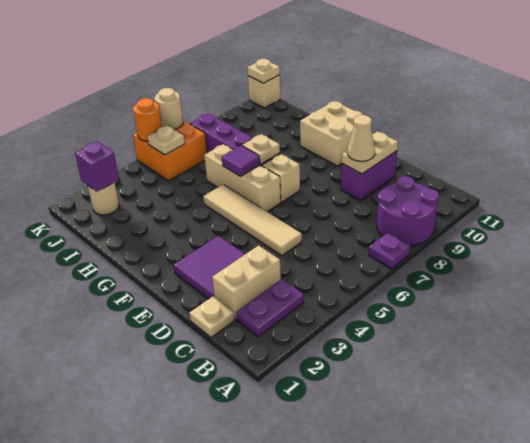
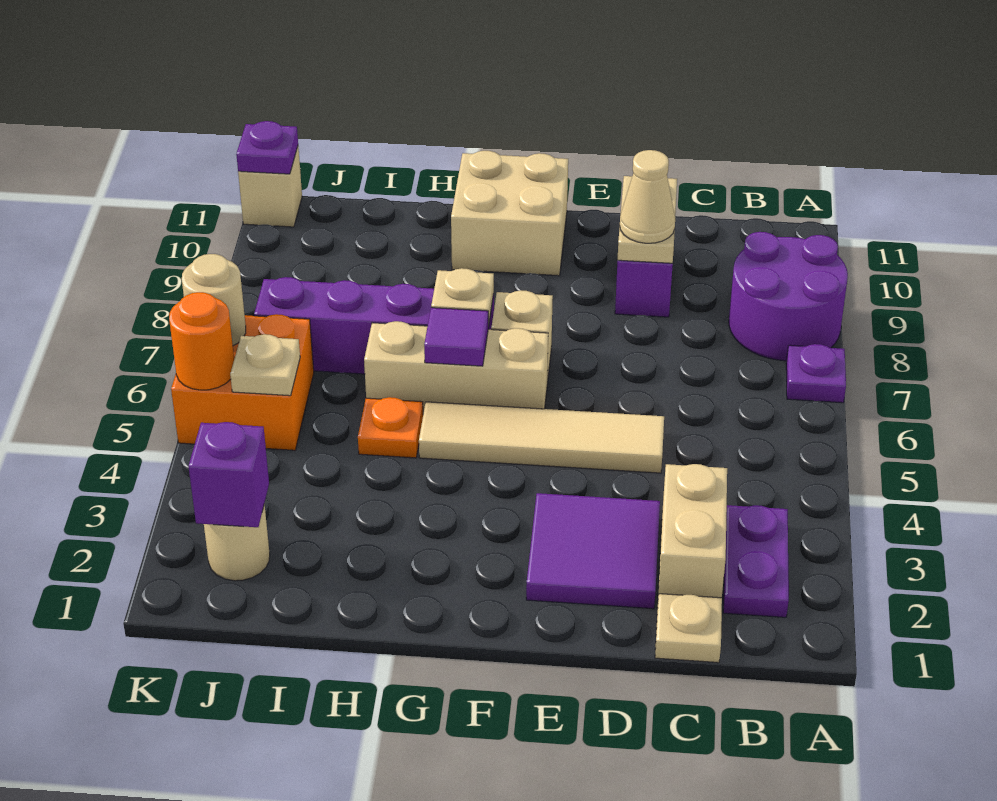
none -> orange plate H5 level 1
tan plate K11 level 2 -> purple plate K11 level 2

